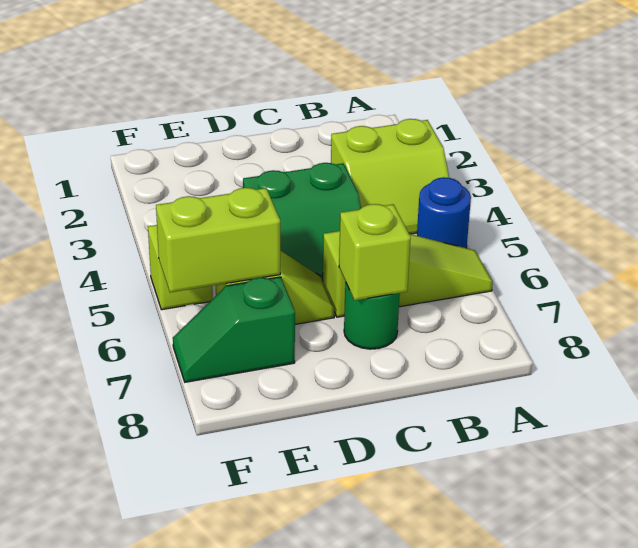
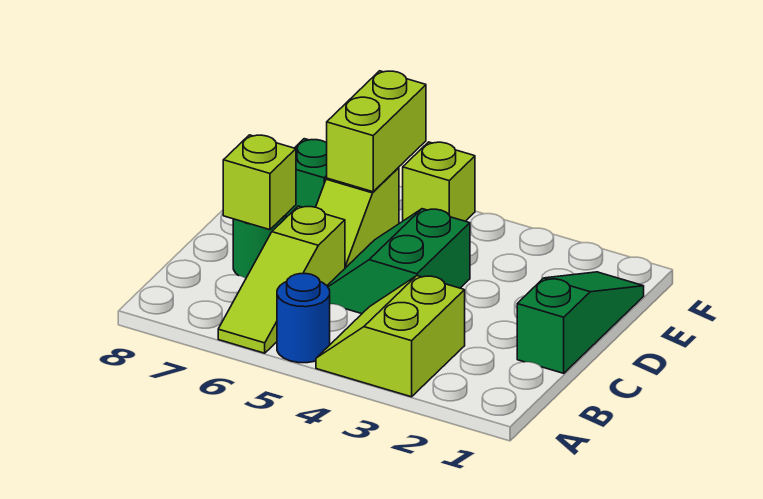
none -> green slope C1:E1 level 1 top C

